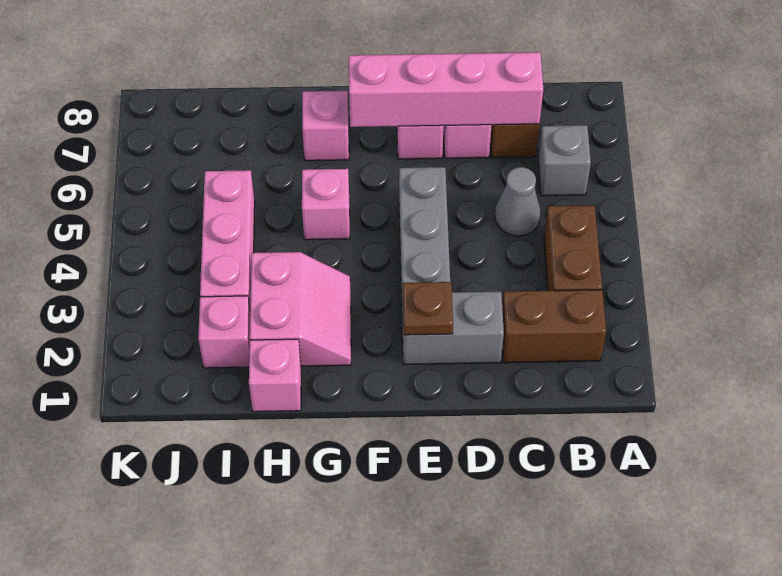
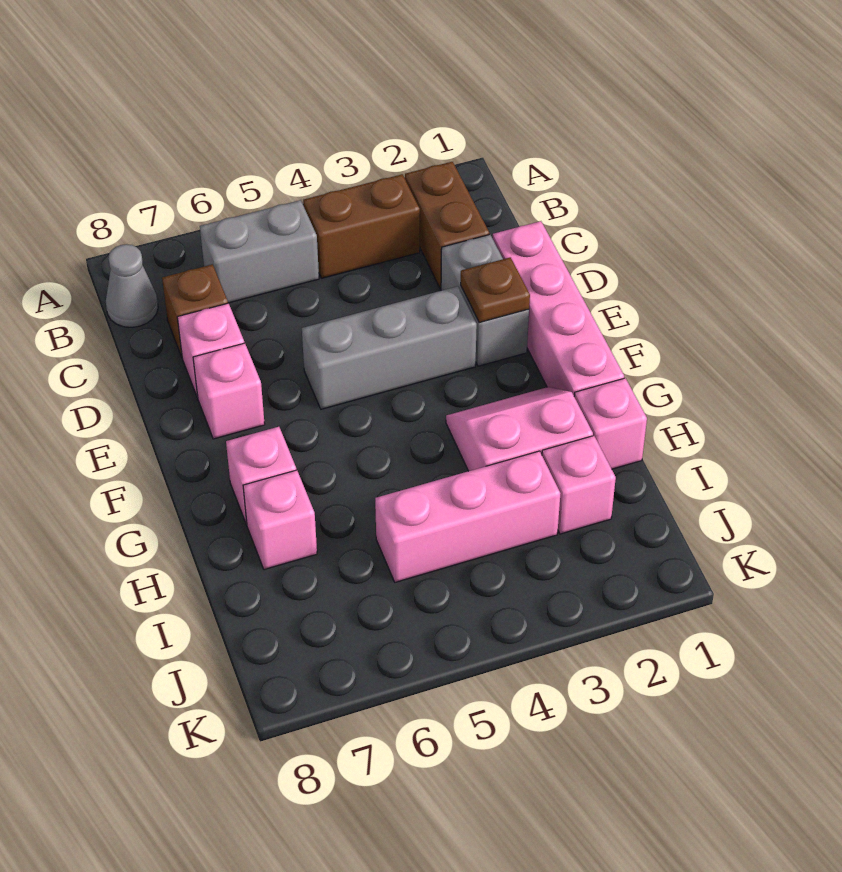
grey brick B6 level 1 -> grey brick B5:B6 level 1
grey cone C5 level 1 -> grey cone B8 level 1
pink brick C7:F7 level 2 -> pink brick D1:G1 level 1
pink brick G5 level 1 -> pink brick H7 level 1

